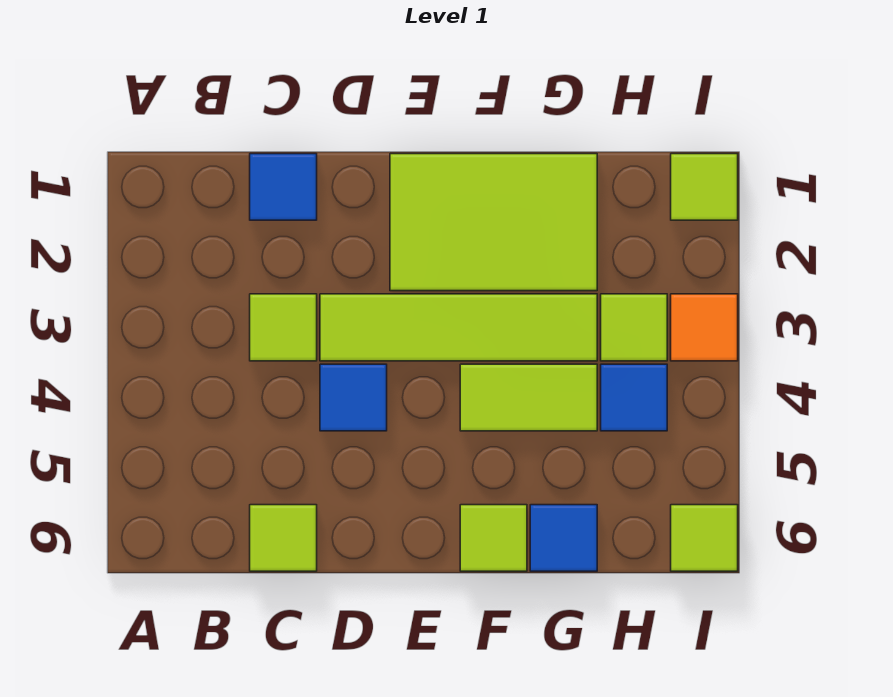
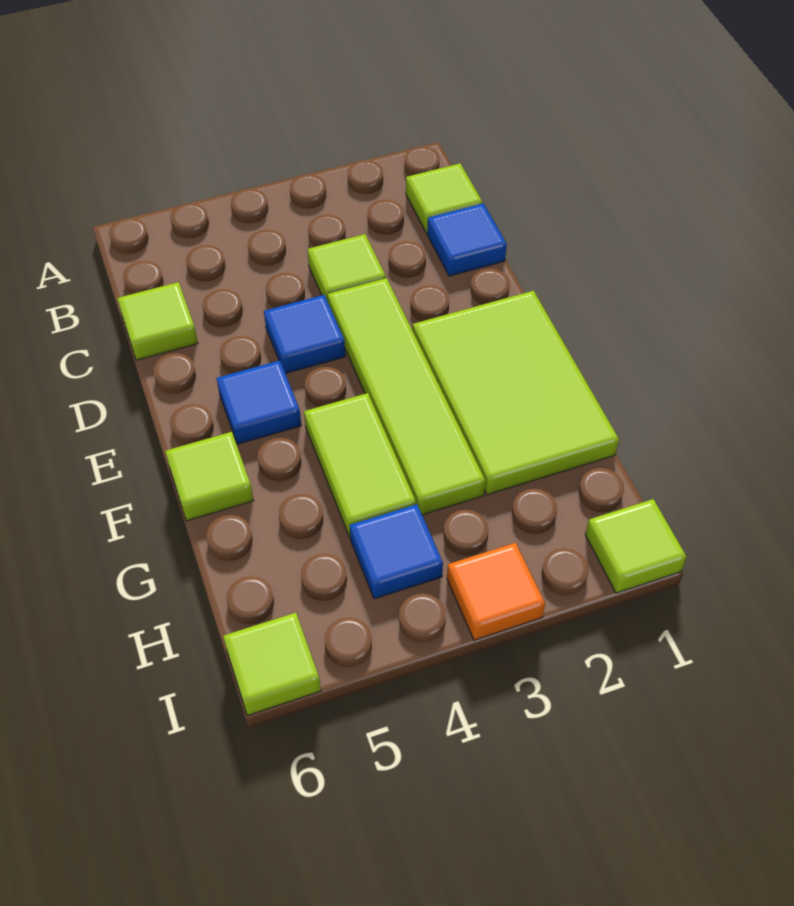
blue tile G6 level 1 -> blue tile E5 level 1
lime tile H3 level 1 -> lime tile B1 level 1

